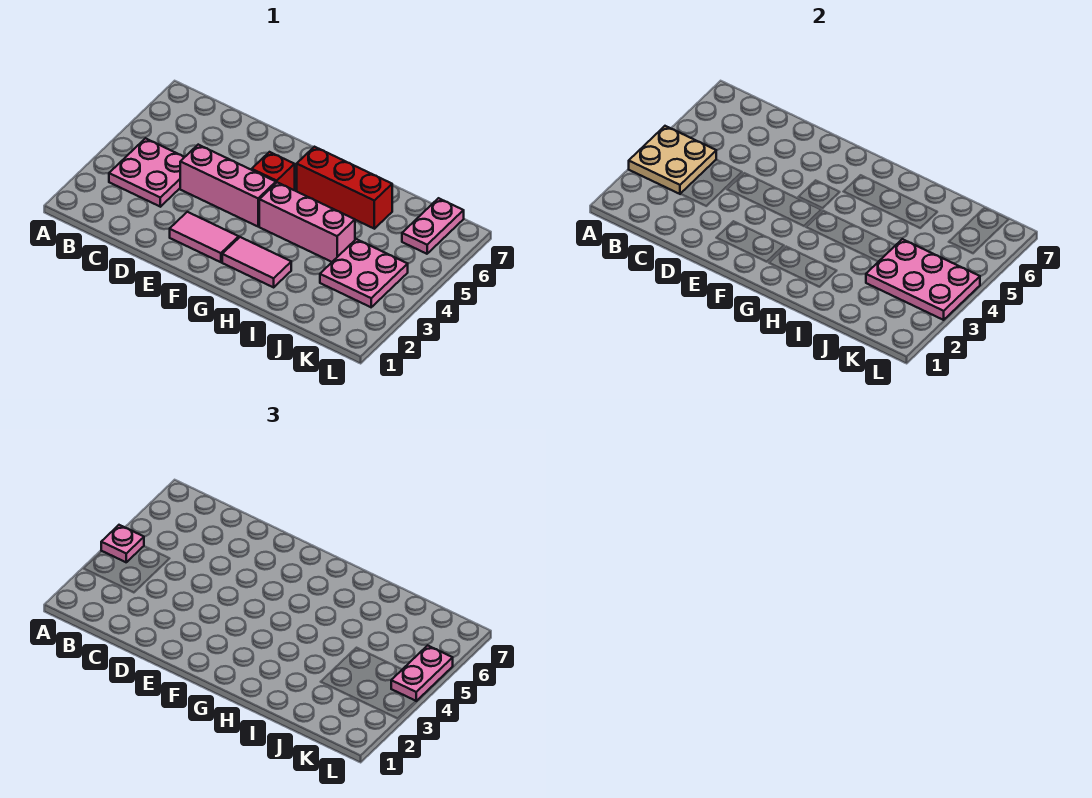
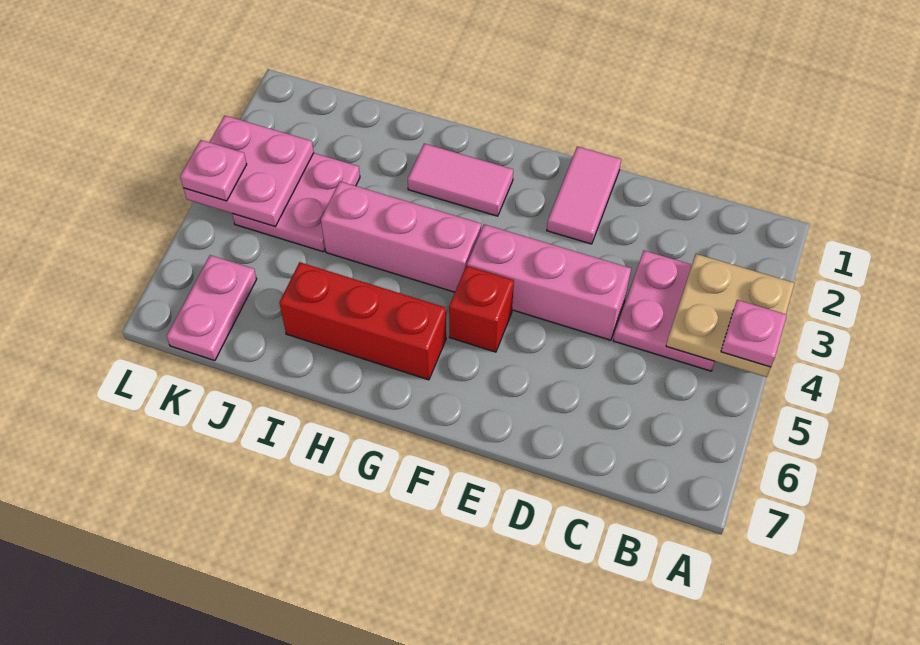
pink tile E2:F2 level 1 -> pink tile E1:E2 level 1
pink plate J3:L4 level 2 -> pink plate K3:L4 level 2
pink plate L4:L5 level 3 -> pink plate L4 level 3

